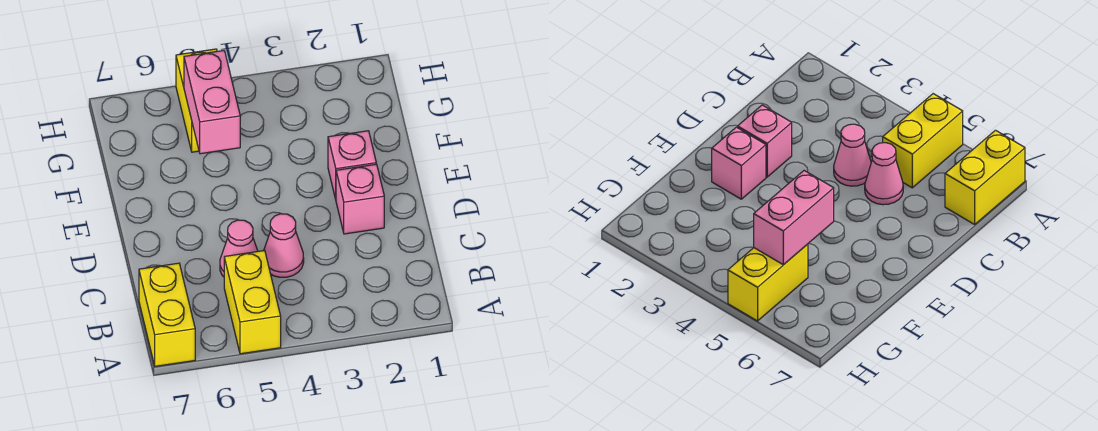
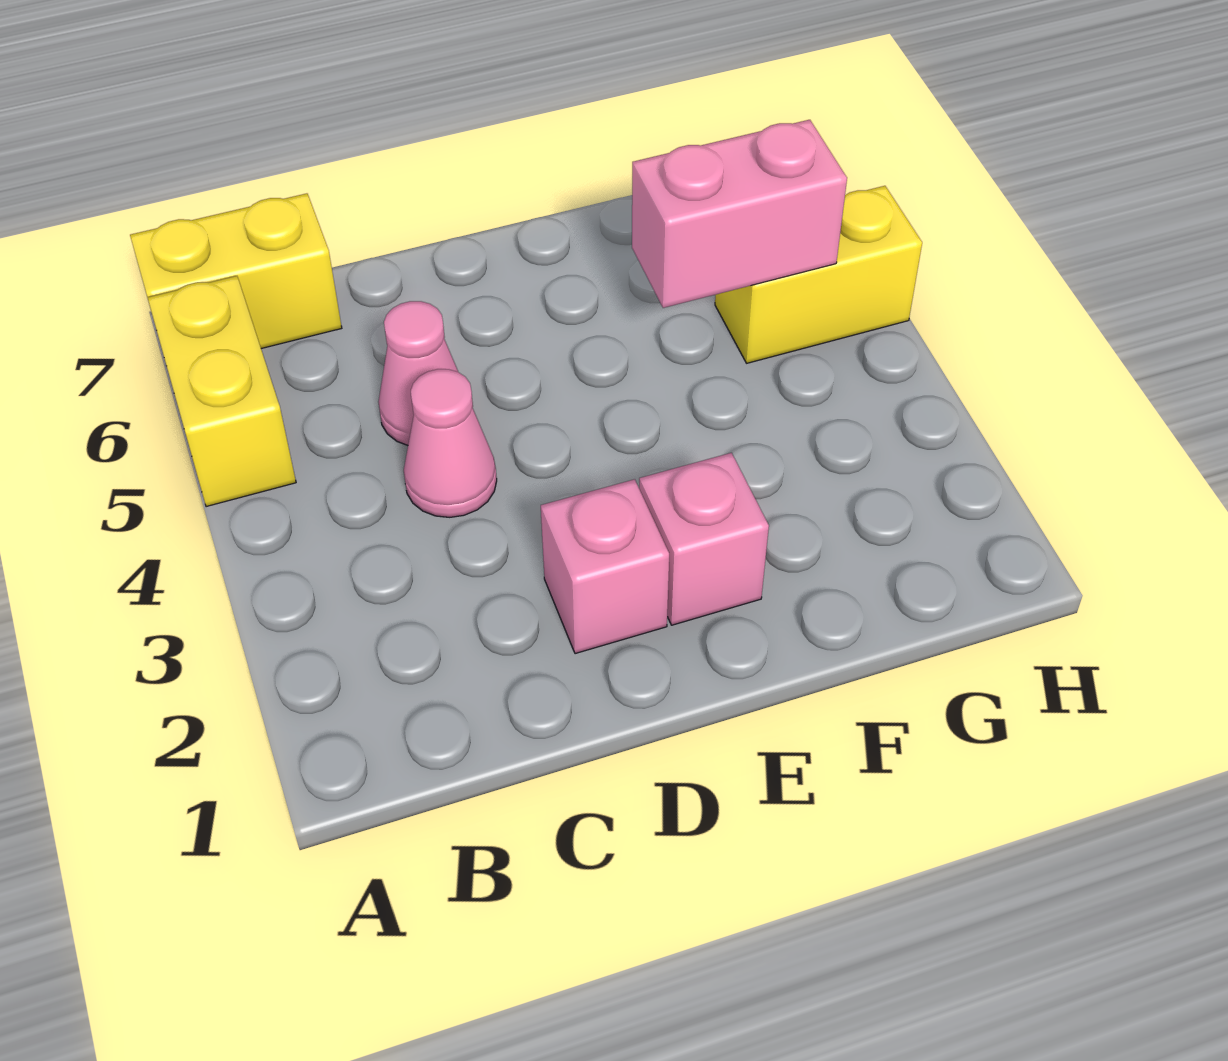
yellow brick A5:B5 level 1 -> yellow brick A5:A6 level 1

